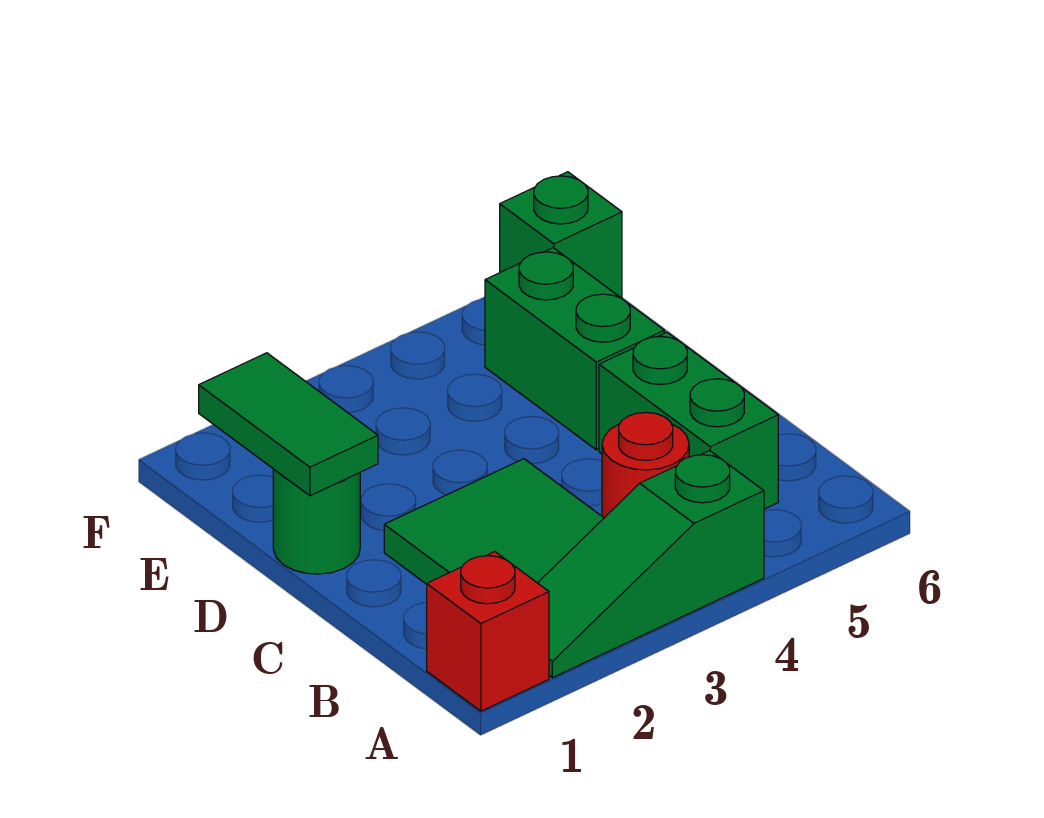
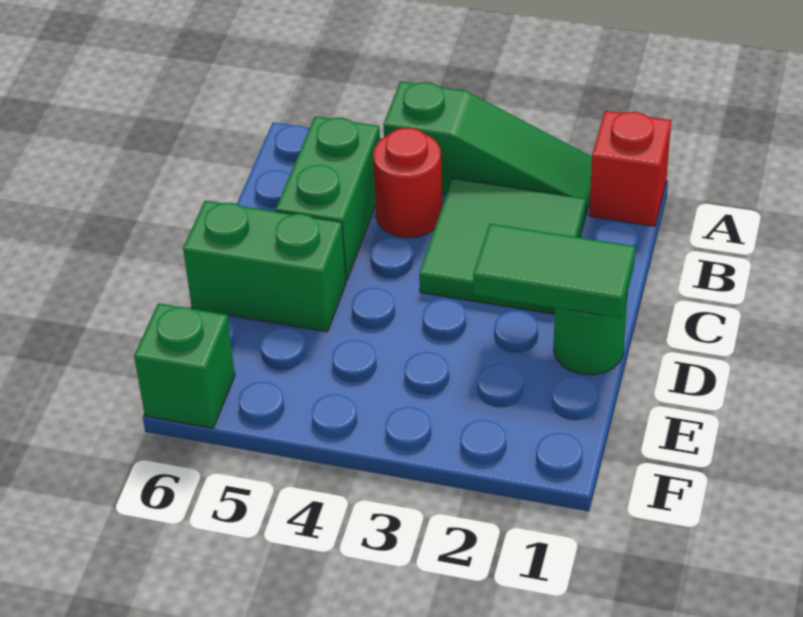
green tile D1:E1 level 2 -> green tile D1:D2 level 2
green brick D5:E5 level 1 -> green brick D5:D6 level 1

